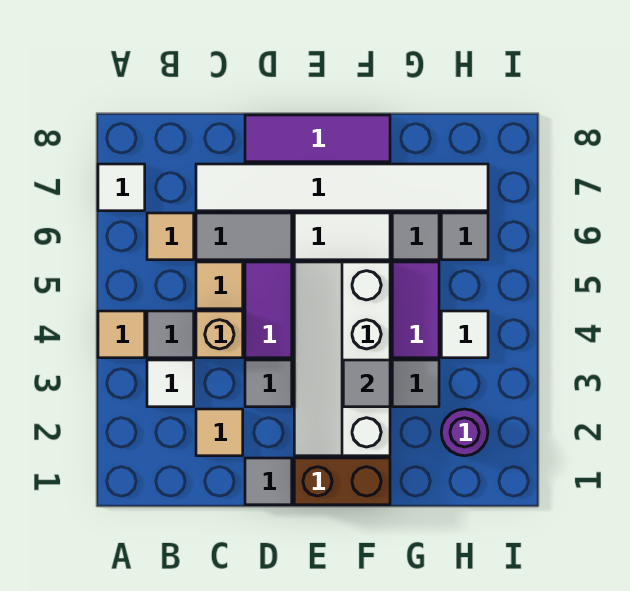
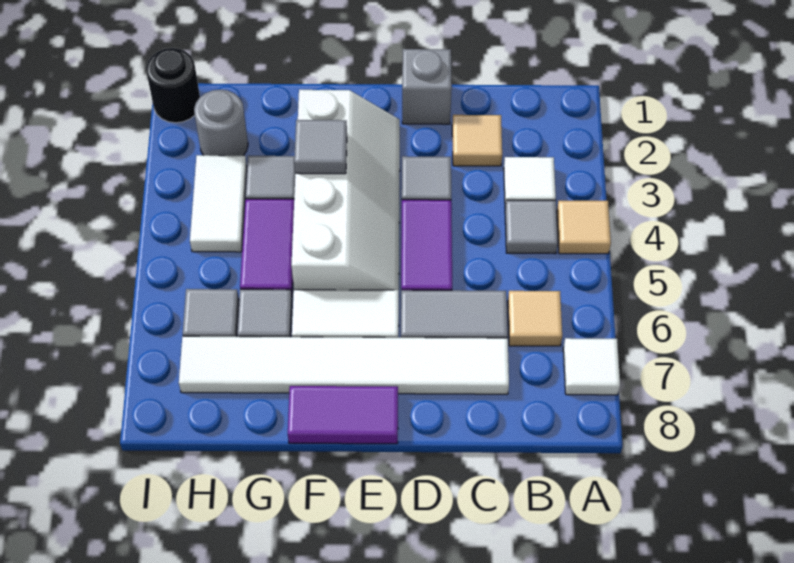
tan brick C4 level 1 -> none
tan tile C5 level 1 -> none
grey tile D1 level 1 -> grey brick D1 level 1
purple tile D8:F8 level 1 -> purple tile E8:F8 level 1
brown brick E1:F1 level 1 -> none
purple round brick H2 level 1 -> grey round brick H2 level 1
white tile H4 level 1 -> white tile H3:H4 level 1
none -> black round brick I1 level 1

